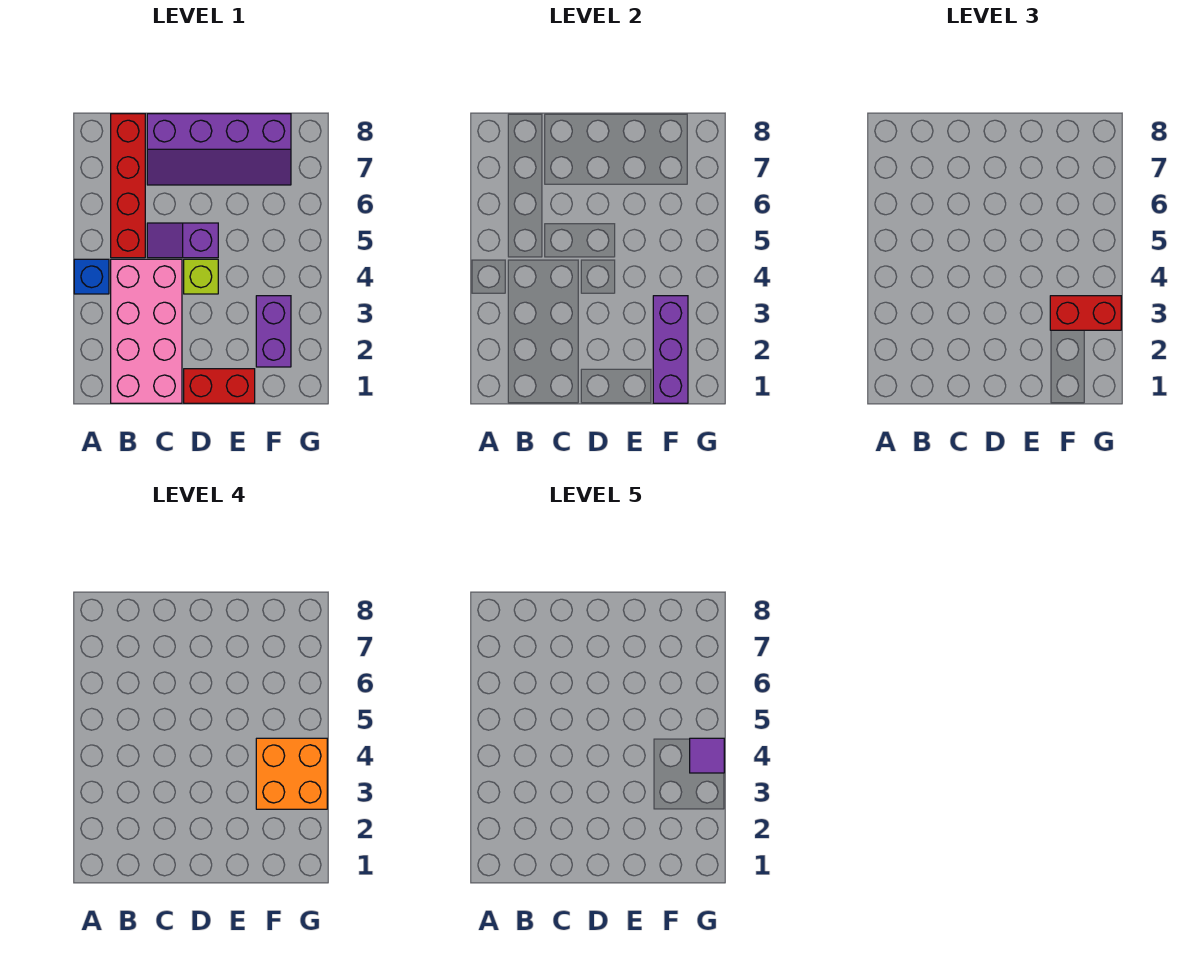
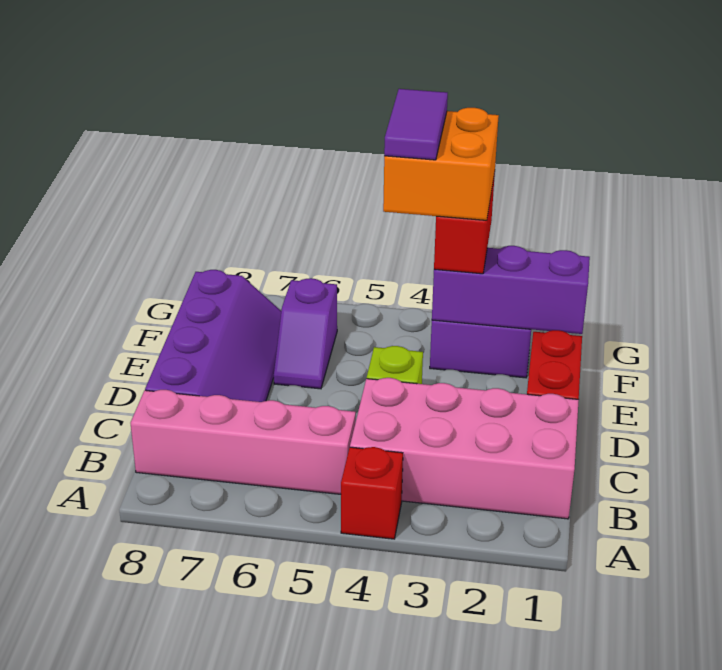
blue brick A4 level 1 -> red brick A4 level 1
red brick B5:B8 level 1 -> pink brick B5:B8 level 1
purple slope C5:D5 level 1 top D -> purple slope E6:F6 level 1 top F
purple tile G4 level 5 -> purple tile F4:G4 level 5

